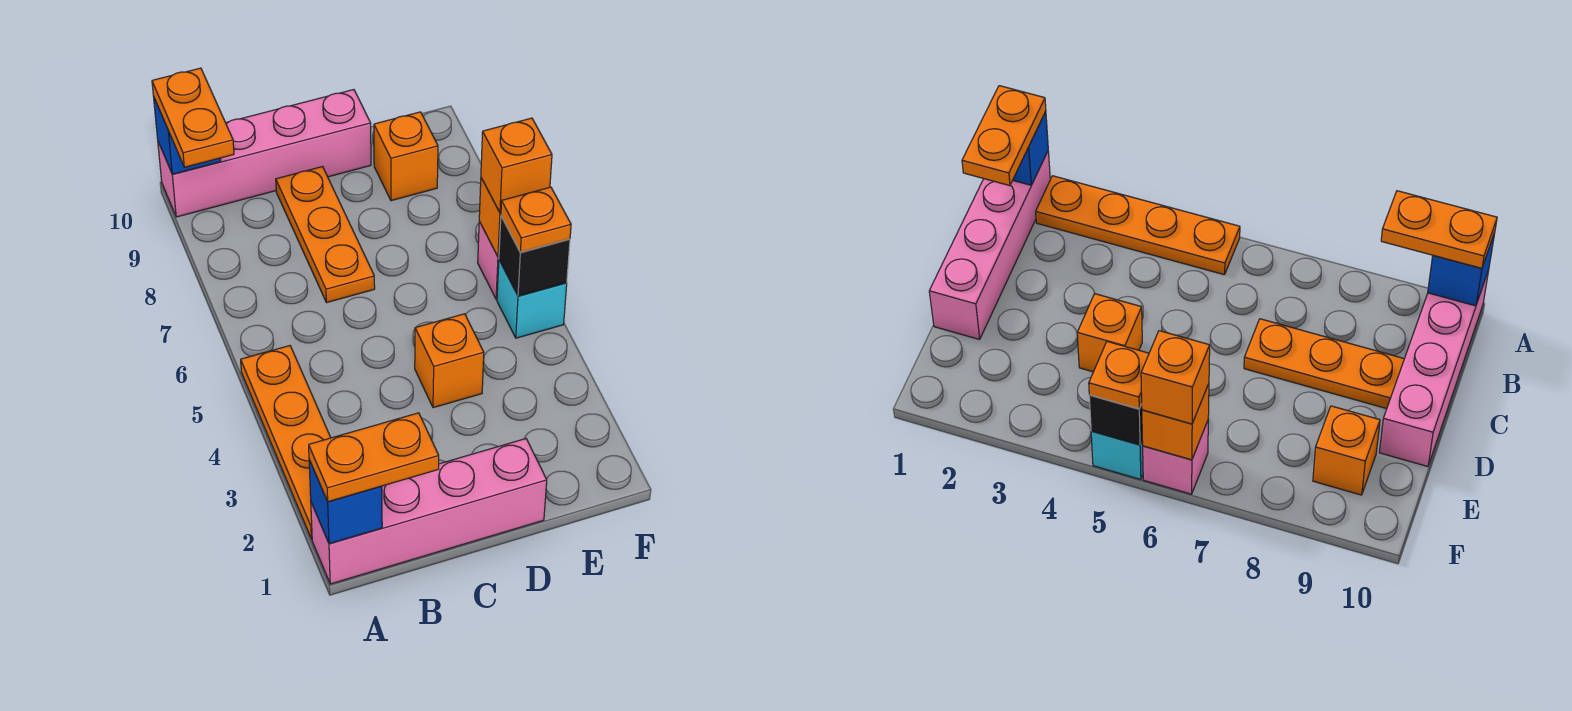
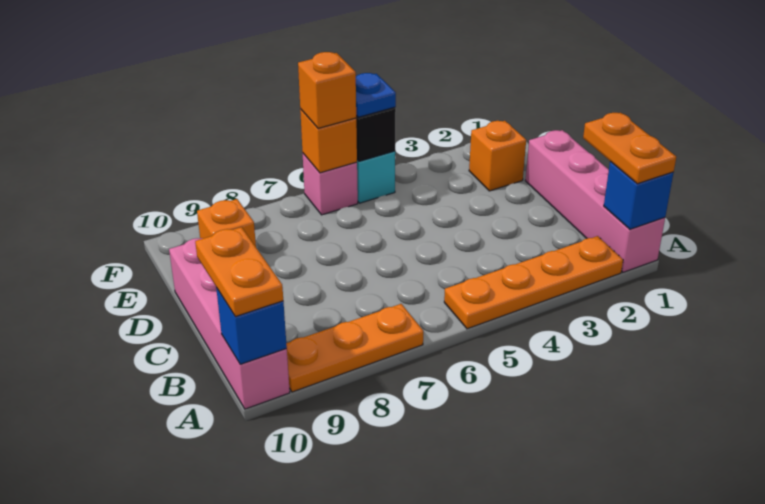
orange plate A9:A10 level 3 -> orange plate A10:B10 level 3
orange plate C7:C9 level 1 -> orange plate A7:A9 level 1
orange brick D4 level 1 -> orange brick E2 level 1
orange plate F5 level 3 -> blue plate F5 level 3

